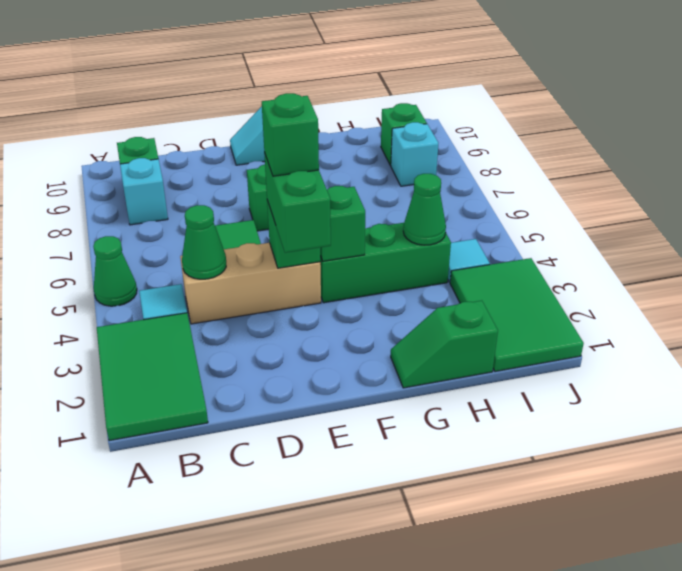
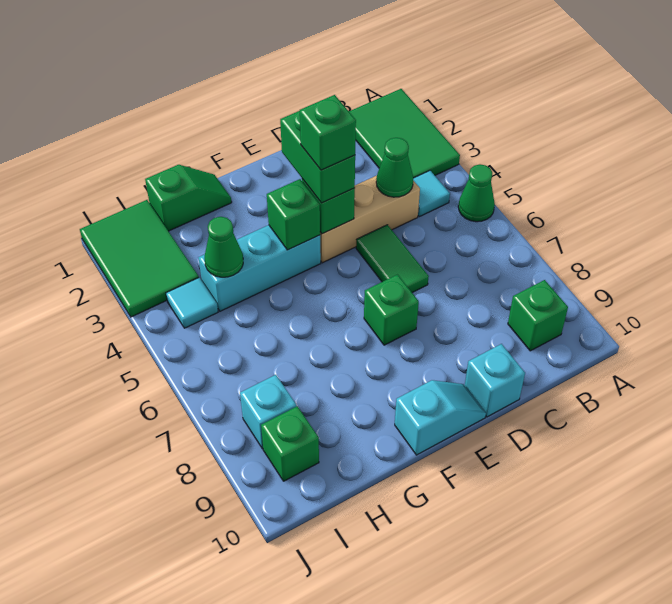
cyan brick B8 level 1 -> cyan brick D10 level 1
green brick F4:H4 level 1 -> cyan brick F4:H4 level 1

